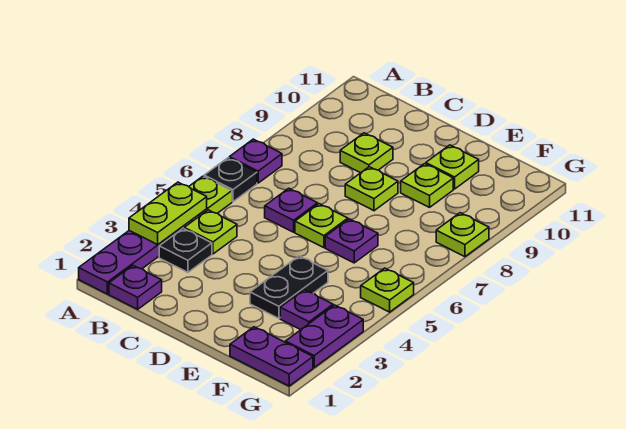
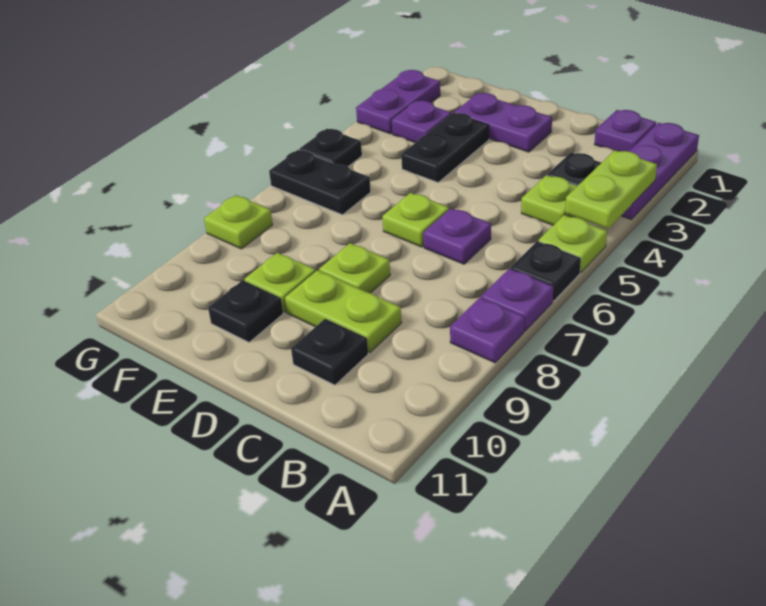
lime plate C9 level 1 -> lime plate C9:D9 level 1
none -> black plate C10 level 1
purple plate E6 level 1 -> purple plate A8 level 1
lime plate E10 level 1 -> black plate E10 level 1
purple plate F1:G1 level 1 -> purple plate D2:E2 level 1
none -> black plate F6:G6 level 1
lime plate G5 level 1 -> black plate G5 level 1

